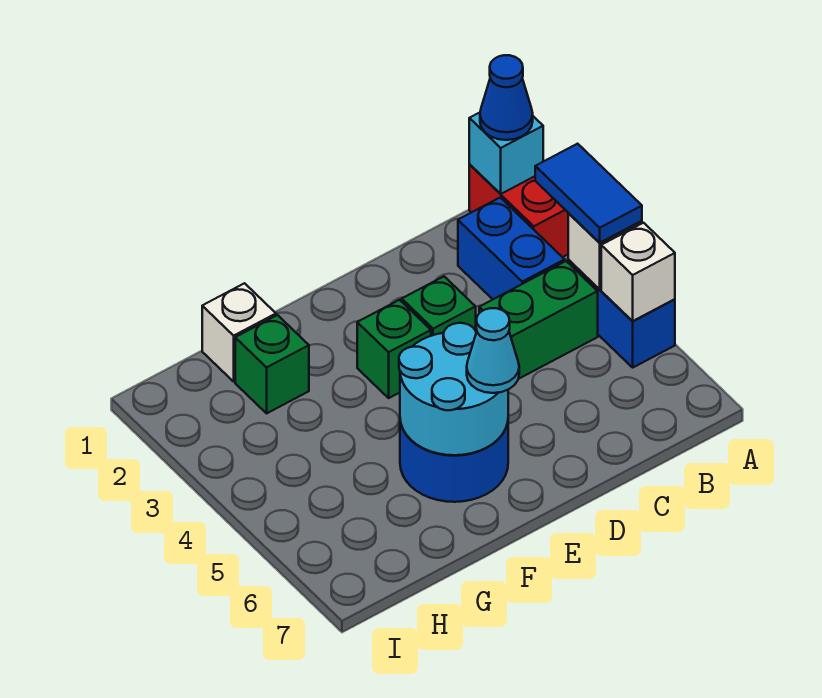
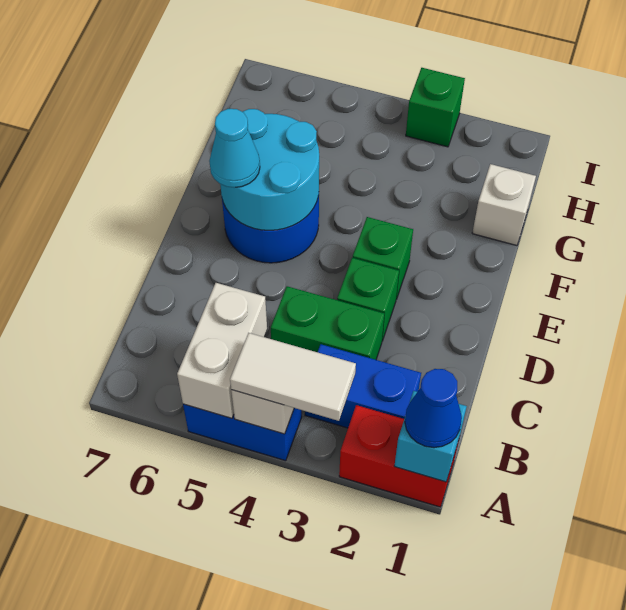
blue tile A3:A4 level 3 -> white tile A3:A4 level 3
white brick A5 level 2 -> white brick A5:B5 level 2
green brick B4:C4 level 1 -> green brick C3:C4 level 1
green brick G2 level 1 -> green brick I3 level 1

